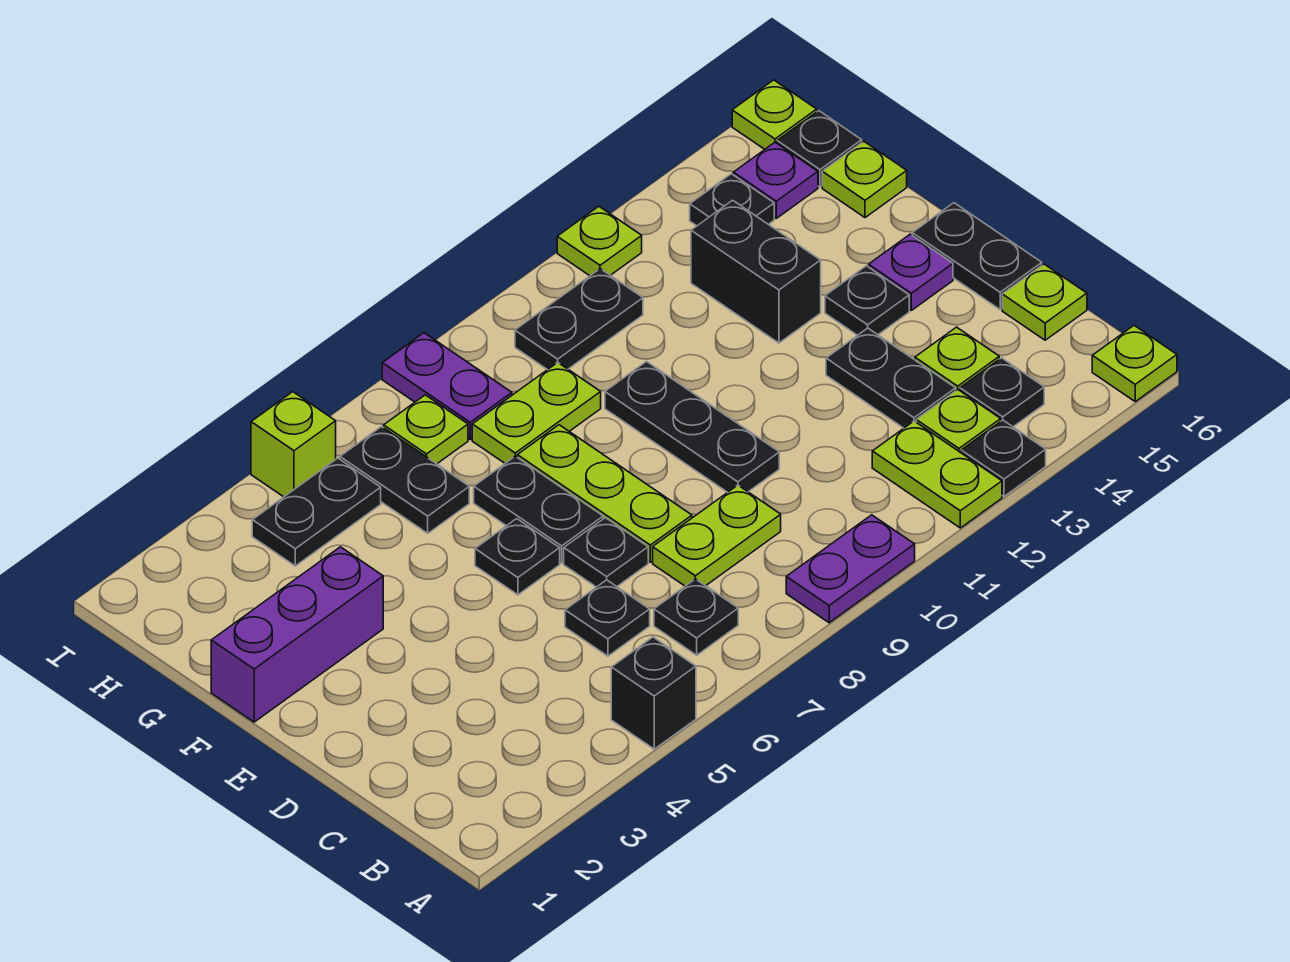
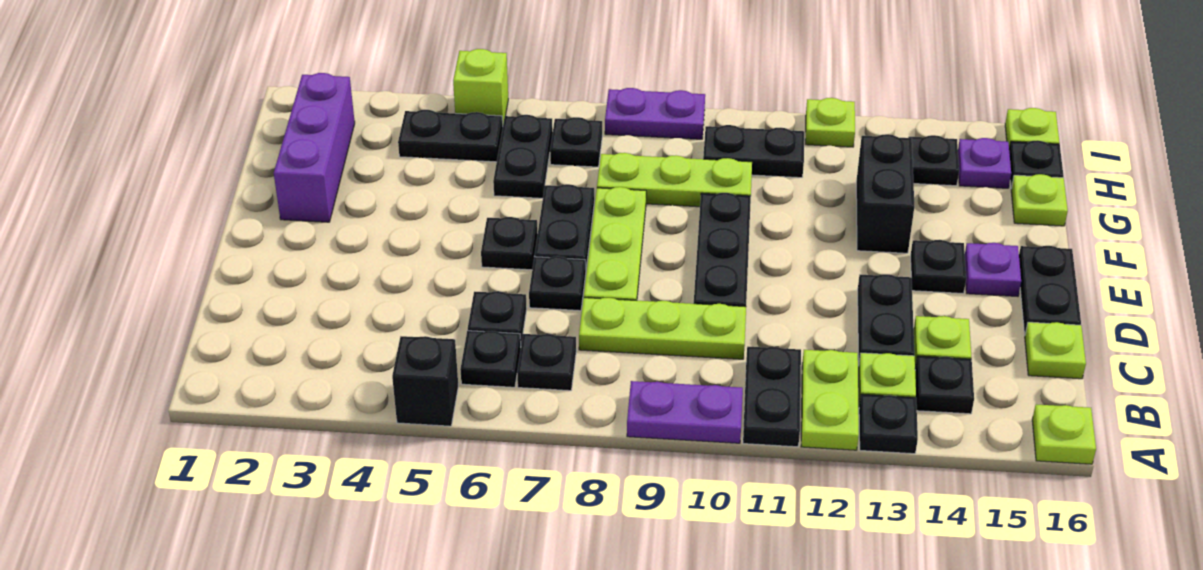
none -> black plate A11:B11 level 1
none -> black plate B6 level 1
lime plate C8:C9 level 1 -> lime plate C8:C10 level 1
purple brick F1:F3 level 1 -> purple brick F2:H2 level 1
lime plate G8:G9 level 1 -> lime plate G8:G10 level 1
lime plate H7 level 1 -> black plate H7 level 1
purple plate H8:I8 level 1 -> purple plate I8:I9 level 1

